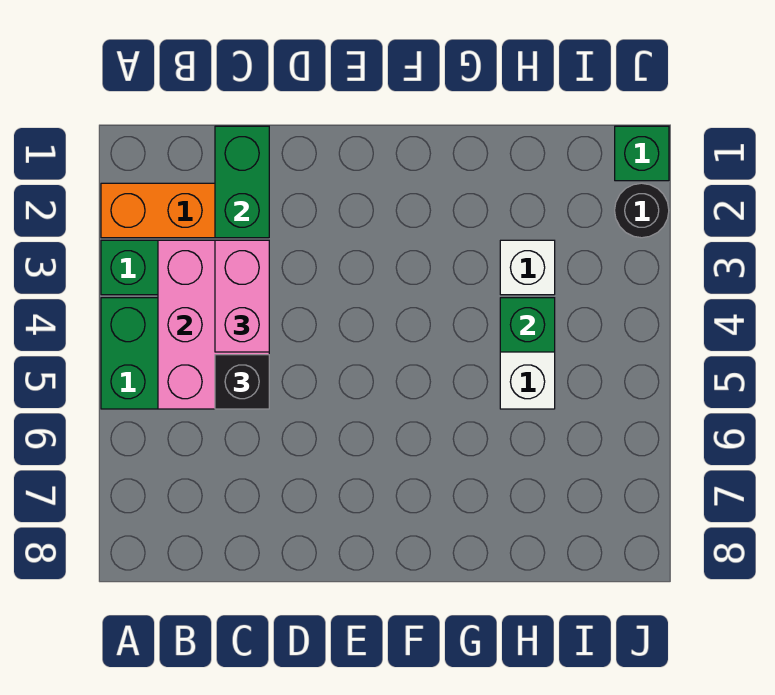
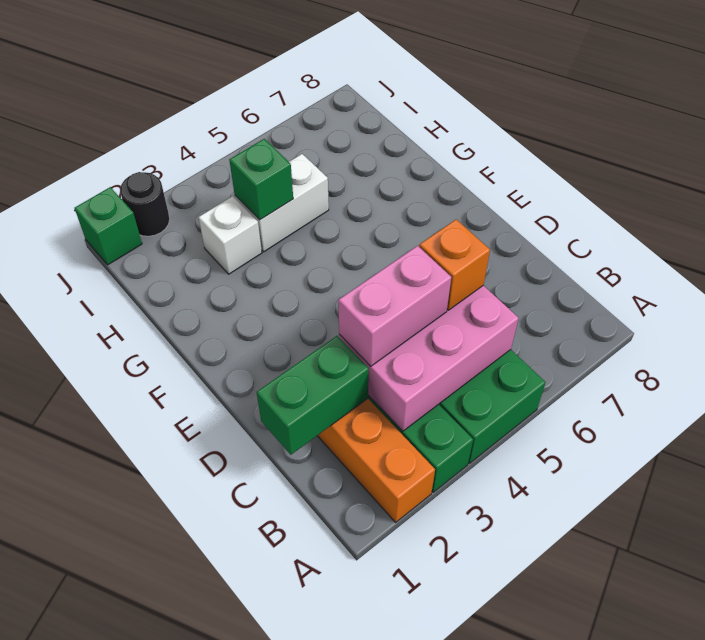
black brick C5 level 3 -> orange brick C5 level 3

